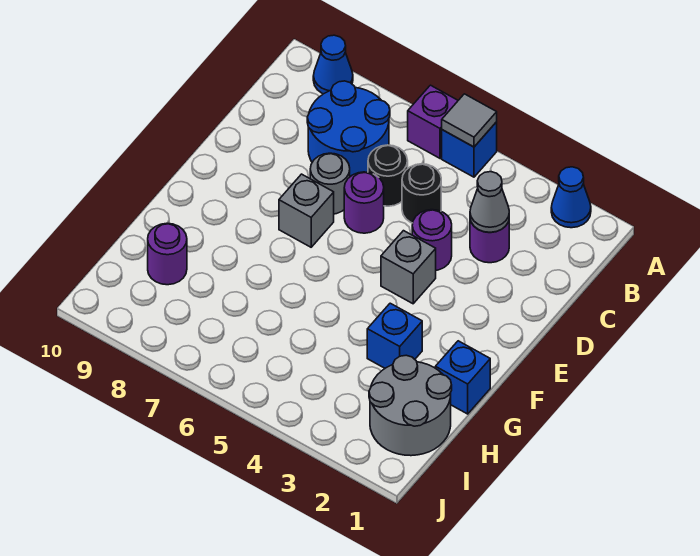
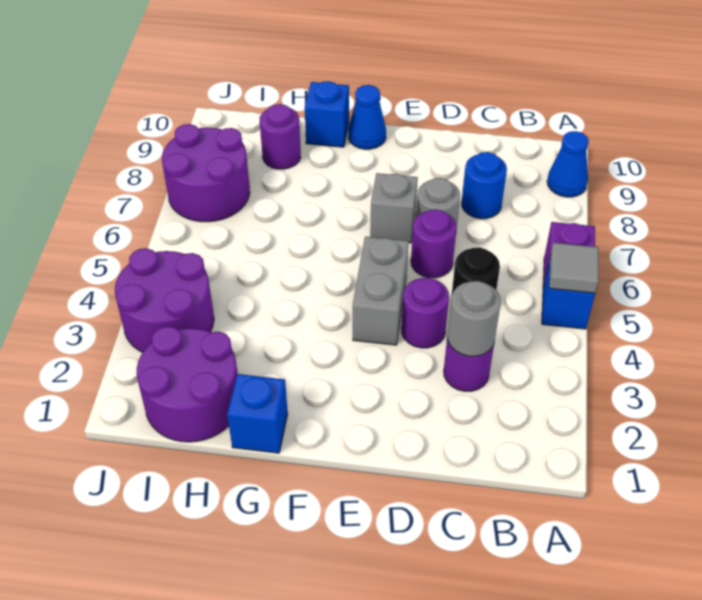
blue cone A2 level 1 -> blue cone F10 level 1
blue round brick B7:C8 level 1 -> blue round brick C8 level 1
grey cone C3 level 2 -> grey round brick C3 level 2
black round brick C6 level 1 -> none
grey brick E4 level 1 -> grey brick E4:E5 level 1
blue brick G3 level 1 -> blue brick G10 level 1
grey round brick H1:I2 level 1 -> purple round brick H1:I2 level 1
none -> purple round brick I3:J4 level 1
none -> purple round brick I7:J8 level 1

